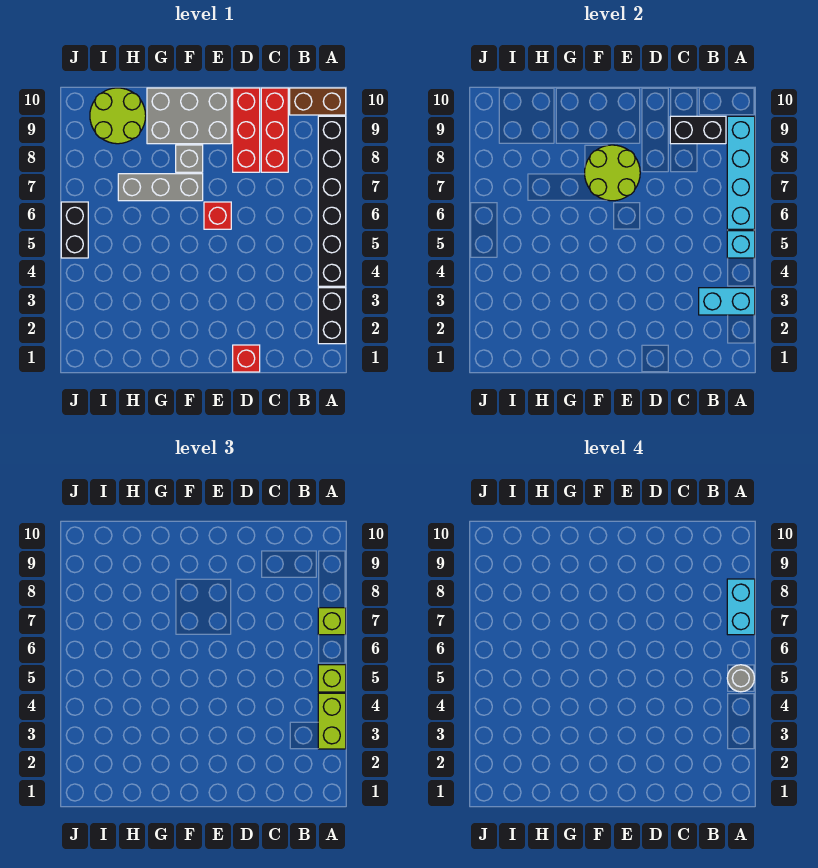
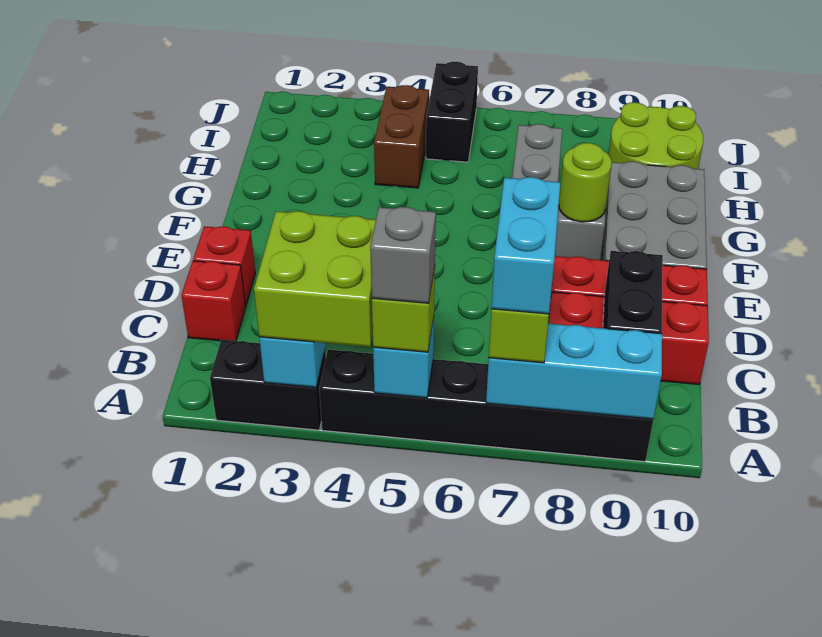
lime brick A3:A4 level 3 -> lime brick A3:B4 level 3
grey round brick A5 level 4 -> grey brick A5 level 4
cyan brick A6:A9 level 2 -> cyan brick A7:A9 level 2
cyan brick A7:A8 level 4 -> cyan brick A7:B7 level 4
brown brick A10:B10 level 1 -> brown brick H4:I4 level 1
red brick E6 level 1 -> red brick C1 level 1
lime round brick E7:F8 level 2 -> lime round brick F8 level 2
black brick J5:J6 level 1 -> black brick I5:J5 level 1

